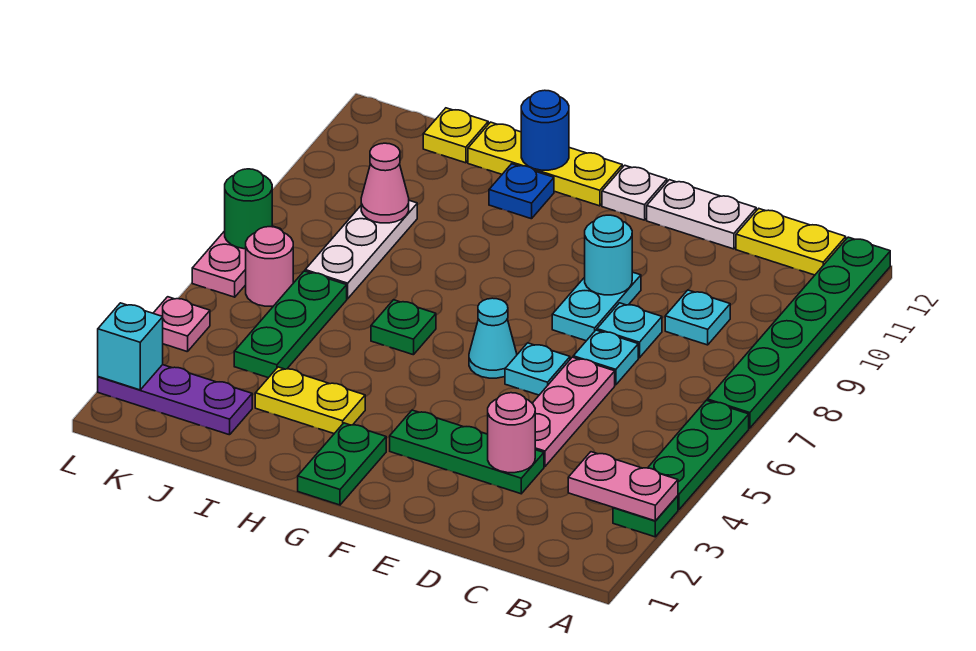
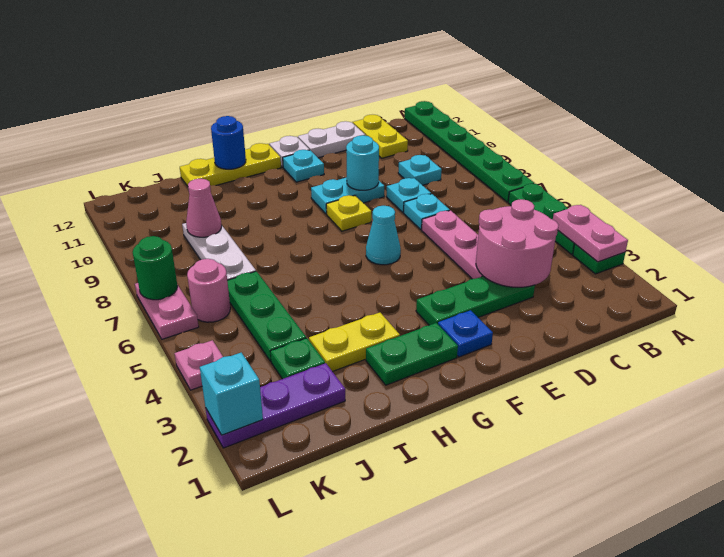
pink plate A3:B3 level 2 -> pink plate A3:A4 level 2
yellow plate B12:C12 level 1 -> yellow plate C11:C12 level 1
pink round brick D3 level 2 -> pink round brick C3:D4 level 2
cyan plate E6 level 1 -> cyan plate F11 level 1
cyan plate E8:E9 level 1 -> cyan plate E9:F9 level 1
green plate G1:G2 level 1 -> green plate G2:H2 level 1
green plate H6 level 1 -> green plate J3 level 1
blue plate H11 level 1 -> blue plate F2 level 1
yellow plate J12 level 1 -> yellow plate F8 level 1

